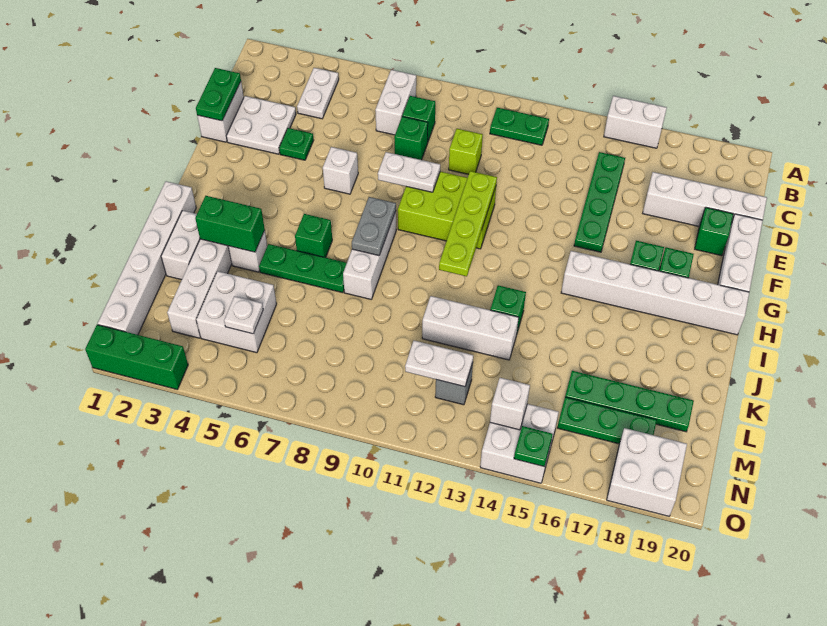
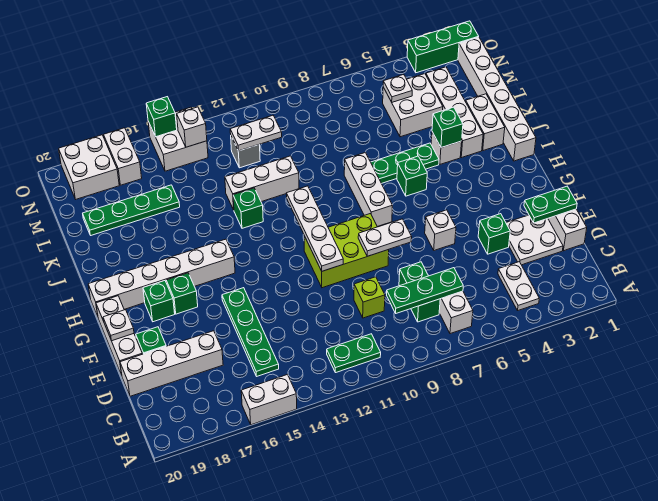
green plate D1:E1 level 2 -> green plate E1:E2 level 2
green plate E4 level 1 -> green brick E4 level 1
lime plate F11:I11 level 2 -> white plate F11:I11 level 2
none -> white plate F20 level 2
grey plate H8:I8 level 2 -> none
green brick J3:J4 level 2 -> green brick J4 level 2
green plate M16:M18 level 1 -> green plate C7:C9 level 2
none -> white brick N17:O17 level 1
green plate O15 level 2 -> green brick O15 level 2

